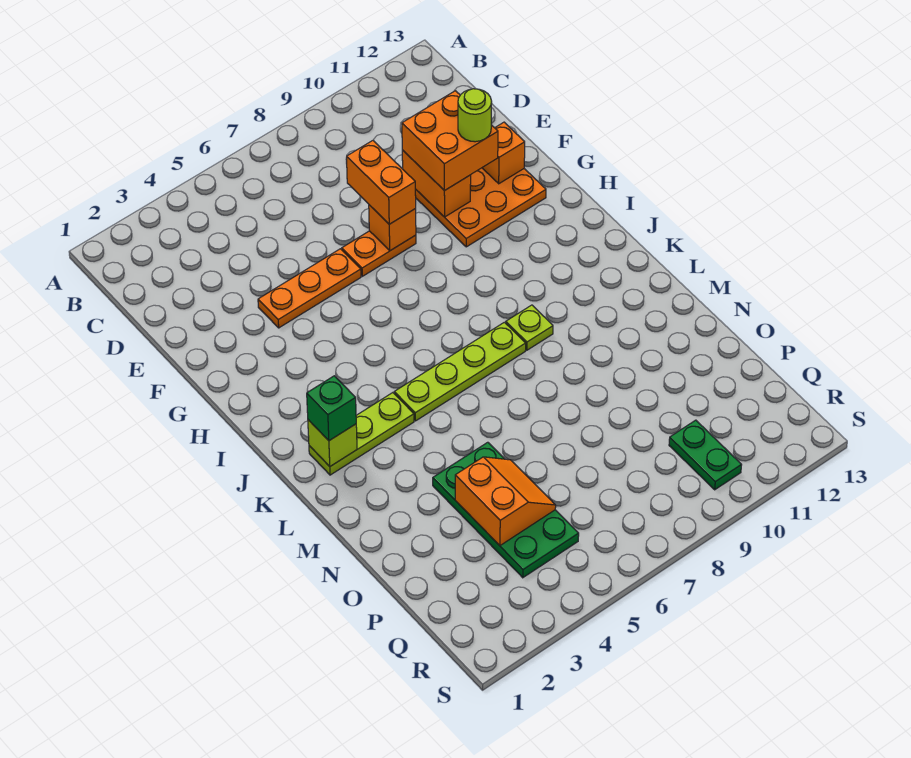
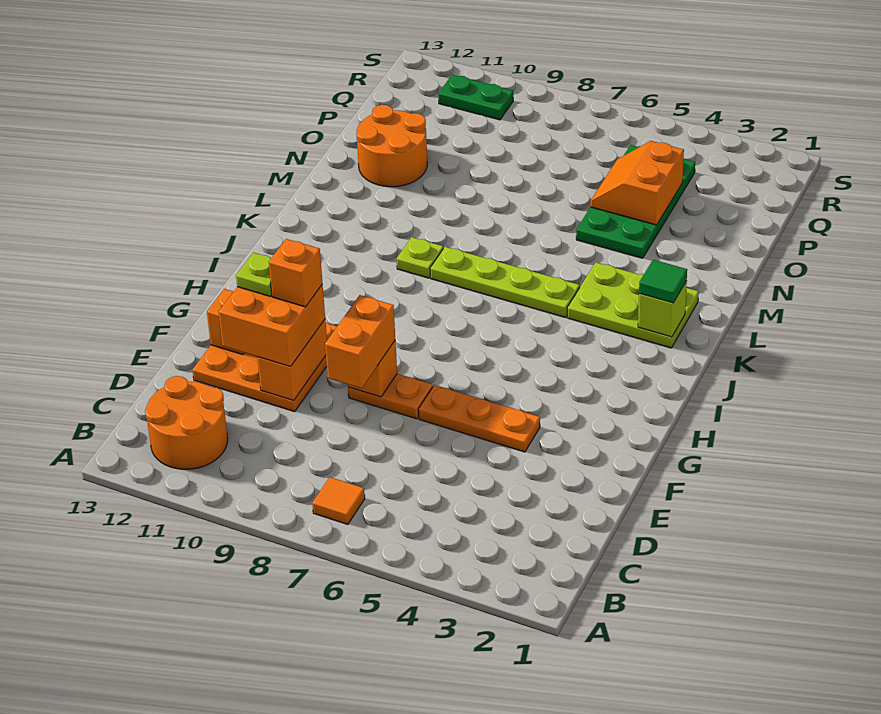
none -> orange tile B7 level 1
none -> orange round brick B11:C12 level 1
none -> orange brick F10 level 4
lime round brick F11 level 4 -> lime plate F11 level 4
lime plate K2:K4 level 1 -> lime plate K2:L4 level 1
green brick K2 level 3 -> green tile K2 level 3
none -> orange round brick N11:O12 level 1
green plate Q10:R10 level 1 -> green plate R10:R11 level 1

